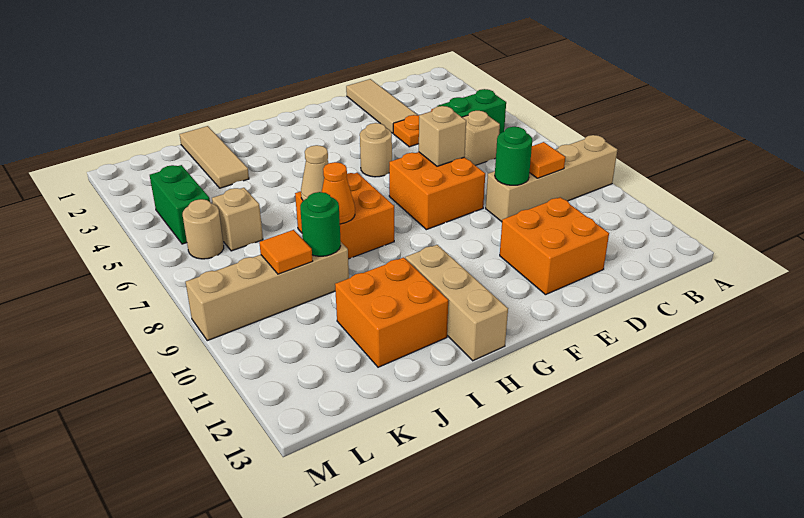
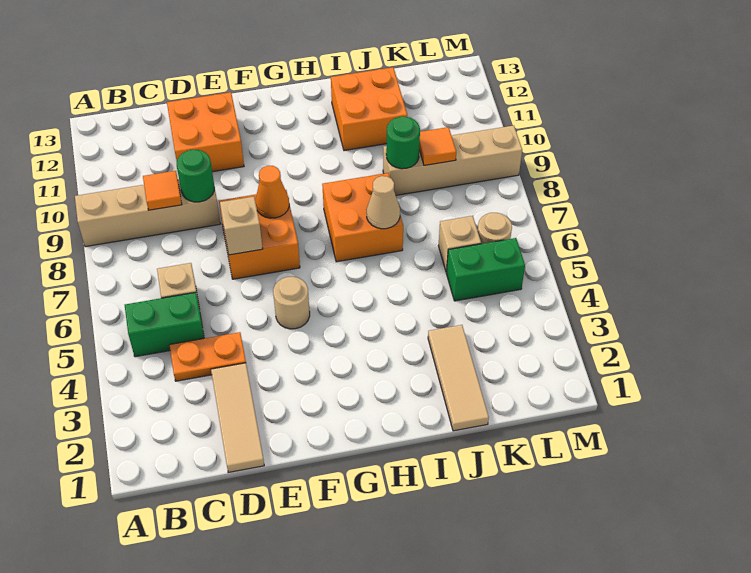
tan brick H11:H13 level 1 -> none
orange cone I8 level 2 -> orange cone F8 level 2
green brick L4:L5 level 1 -> green brick K5:L5 level 1

